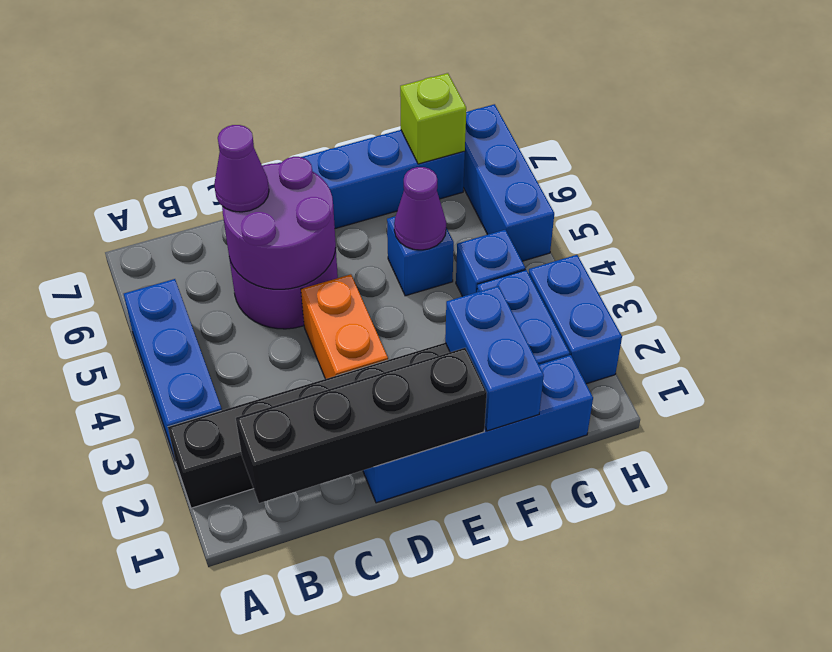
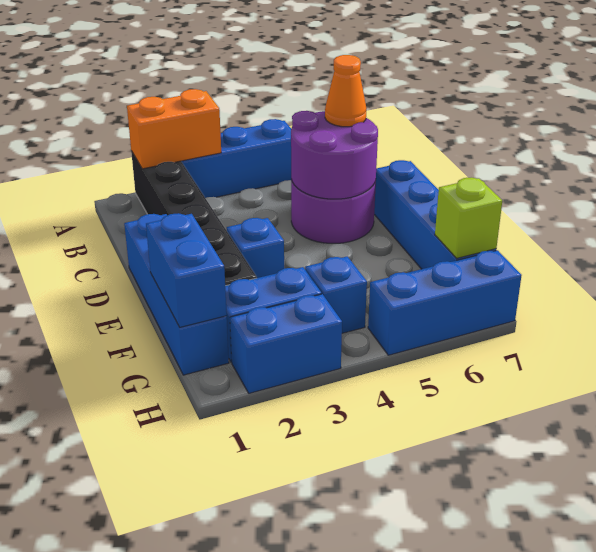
black brick B1:E1 level 2 -> none
purple cone C6 level 3 -> orange cone C6 level 3
orange brick D3:D4 level 1 -> orange brick A2:A3 level 2
blue brick F1:F2 level 2 -> blue brick F1:G1 level 2
blue brick F5 level 1 -> blue brick E3 level 1
purple cone F5 level 2 -> none

